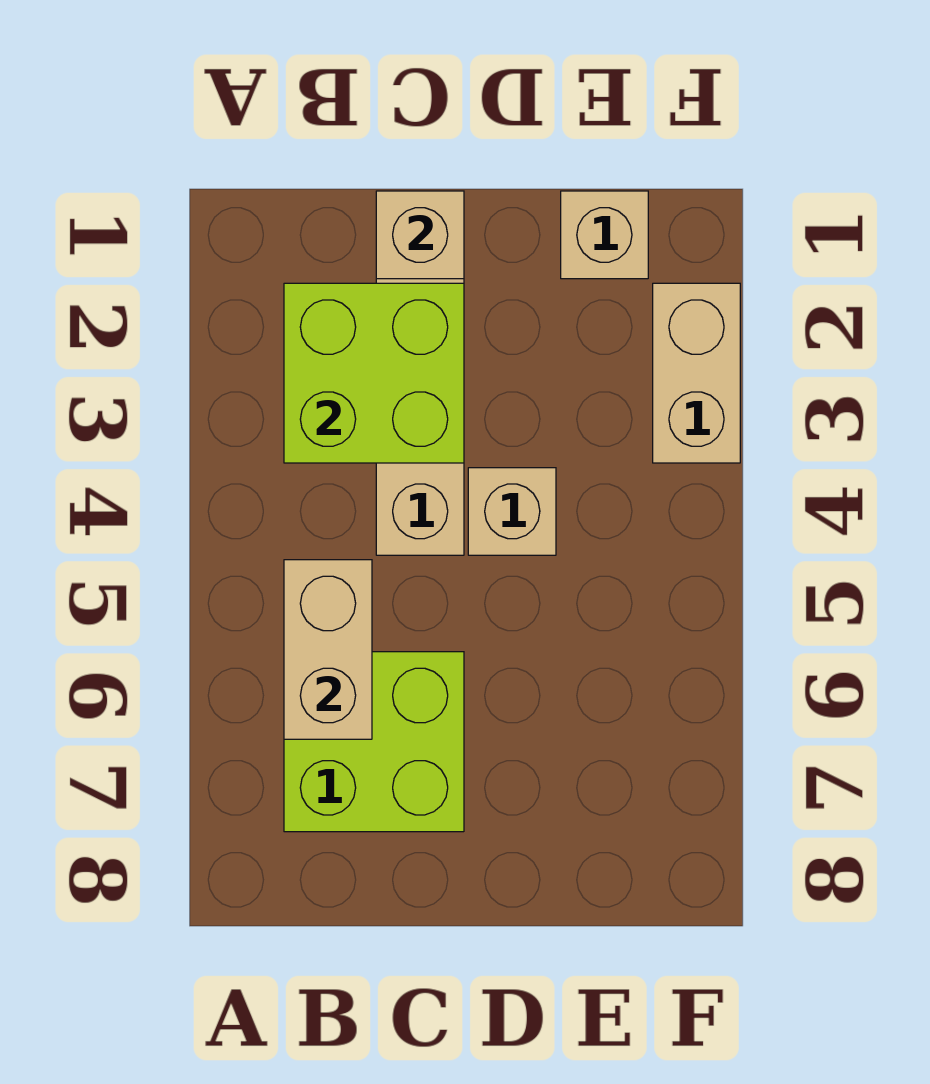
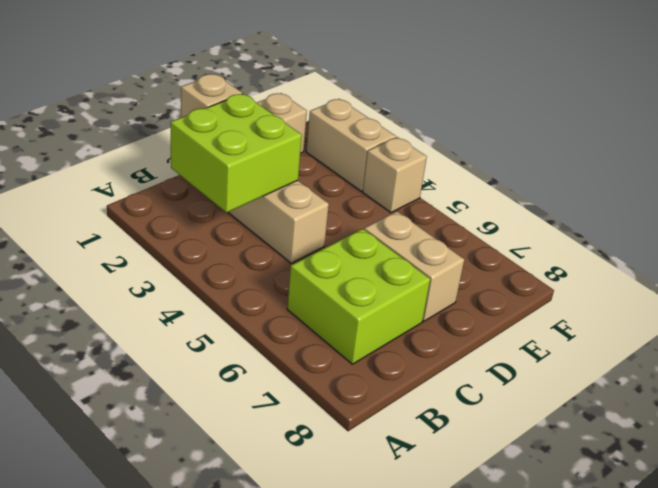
tan brick B5:B6 level 2 -> tan brick D6:D7 level 1
tan brick D4 level 1 -> tan brick F4 level 1

